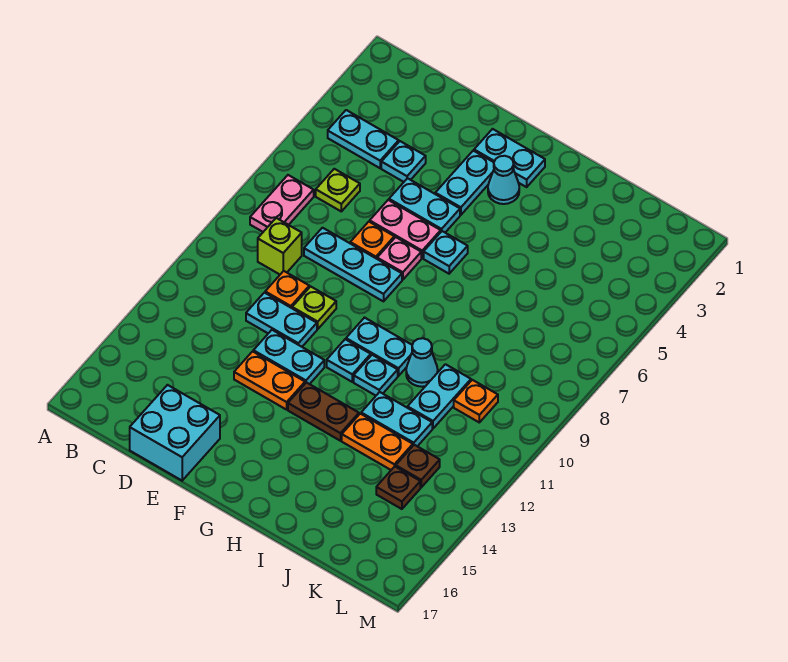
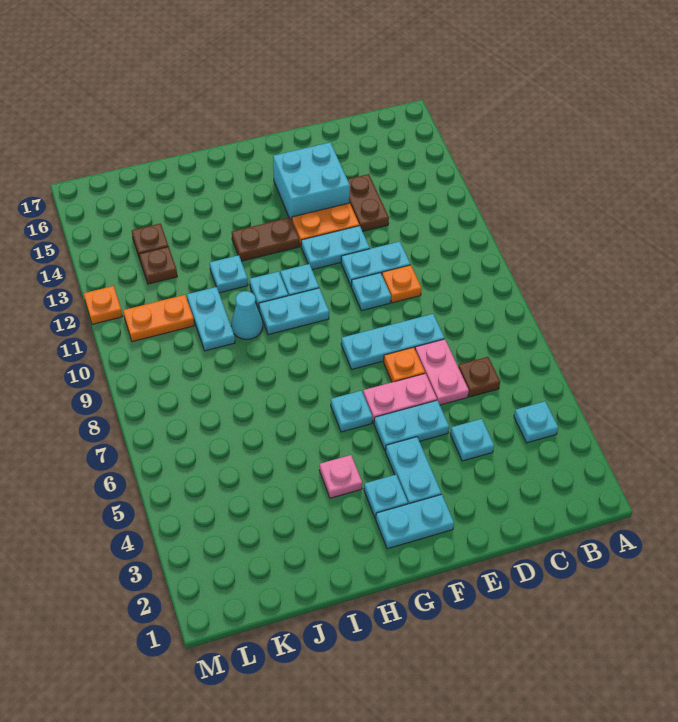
cyan plate B4:C4 level 1 -> cyan plate B4 level 1
pink plate B7:B8 level 1 -> pink plate D6:D7 level 1
lime plate C6 level 1 -> brown plate C6 level 1
lime brick C9 level 1 -> none
none -> brown plate D13:D14 level 1
cyan brick D16:E17 level 1 -> cyan brick E14:F15 level 1
lime plate E10 level 1 -> cyan plate E10 level 1
pink plate F7 level 1 -> pink plate H4 level 1
cyan cone G3 level 1 -> cyan plate G3 level 1
cyan plate I12:J12 level 1 -> cyan plate I12 level 1
orange plate I13:J13 level 1 -> orange plate K11:L11 level 1
orange plate K10 level 1 -> orange plate M12 level 1

